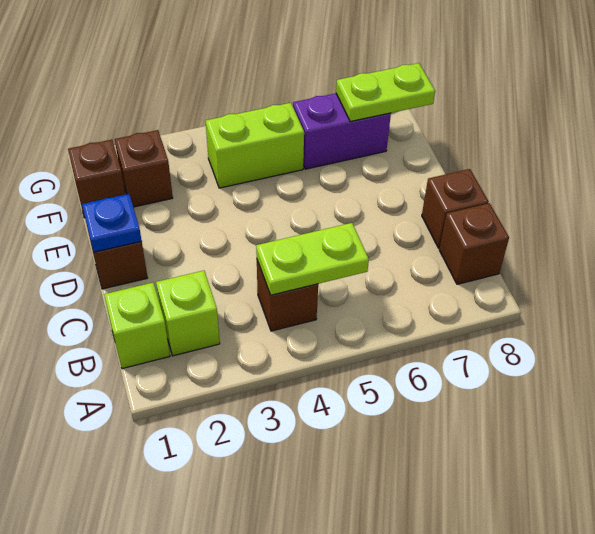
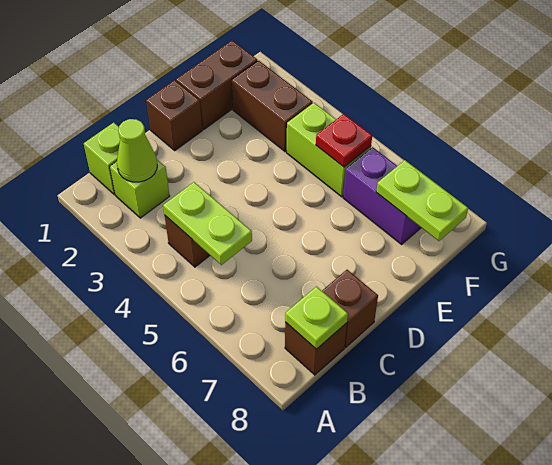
none -> lime cone B2 level 2
none -> lime plate B8 level 2
blue plate D1 level 2 -> none
brown brick F1 level 1 -> brown brick E1:F1 level 1
brown brick F2 level 1 -> brown brick F2:F3 level 1
none -> red plate F5 level 2

